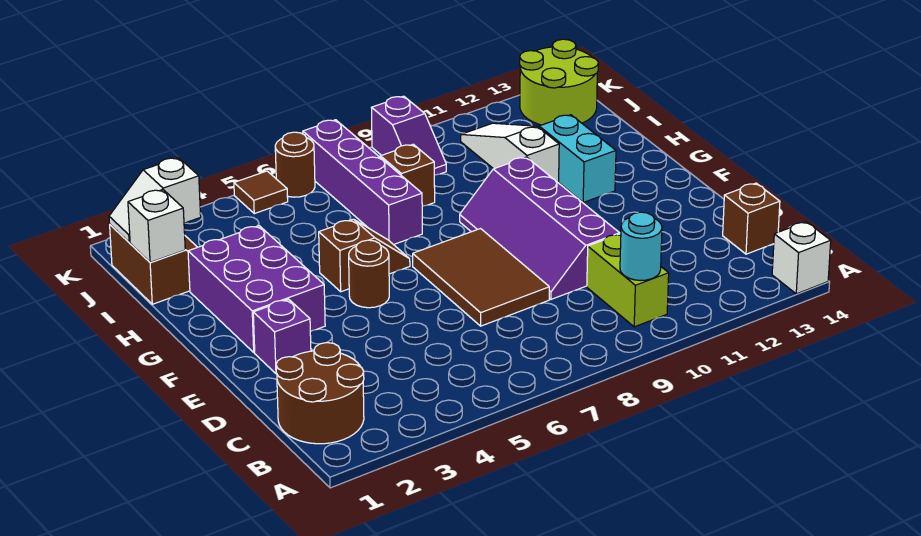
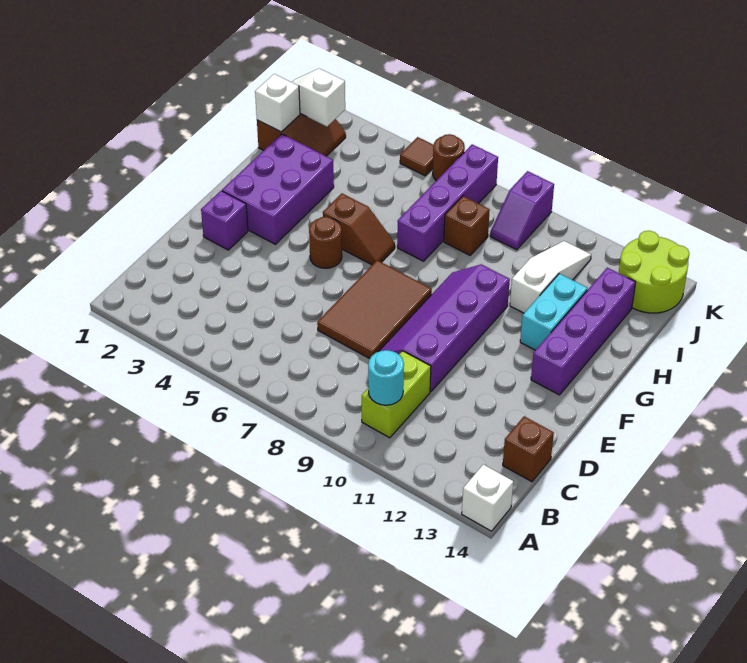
brown round brick B1:C2 level 1 -> none
none -> purple brick F13:I13 level 1

